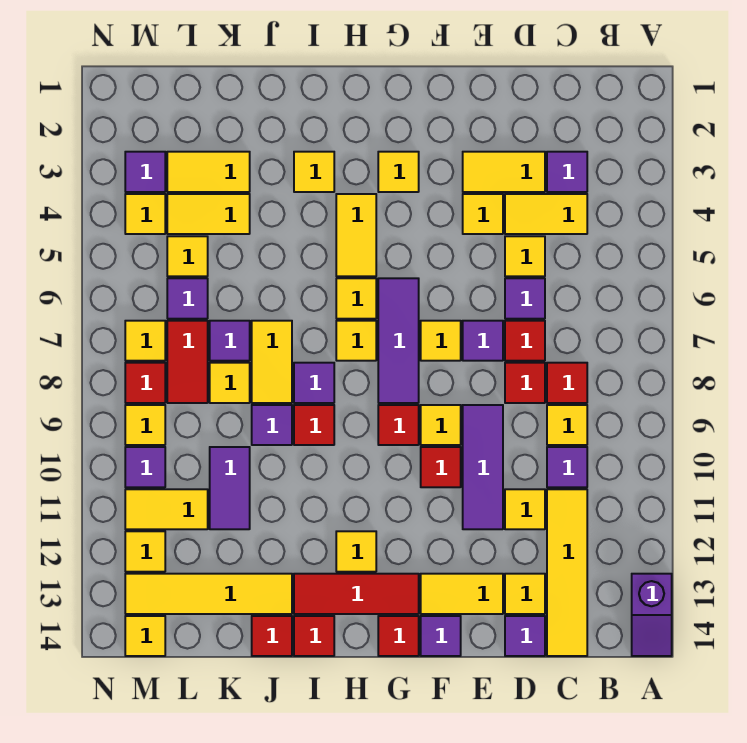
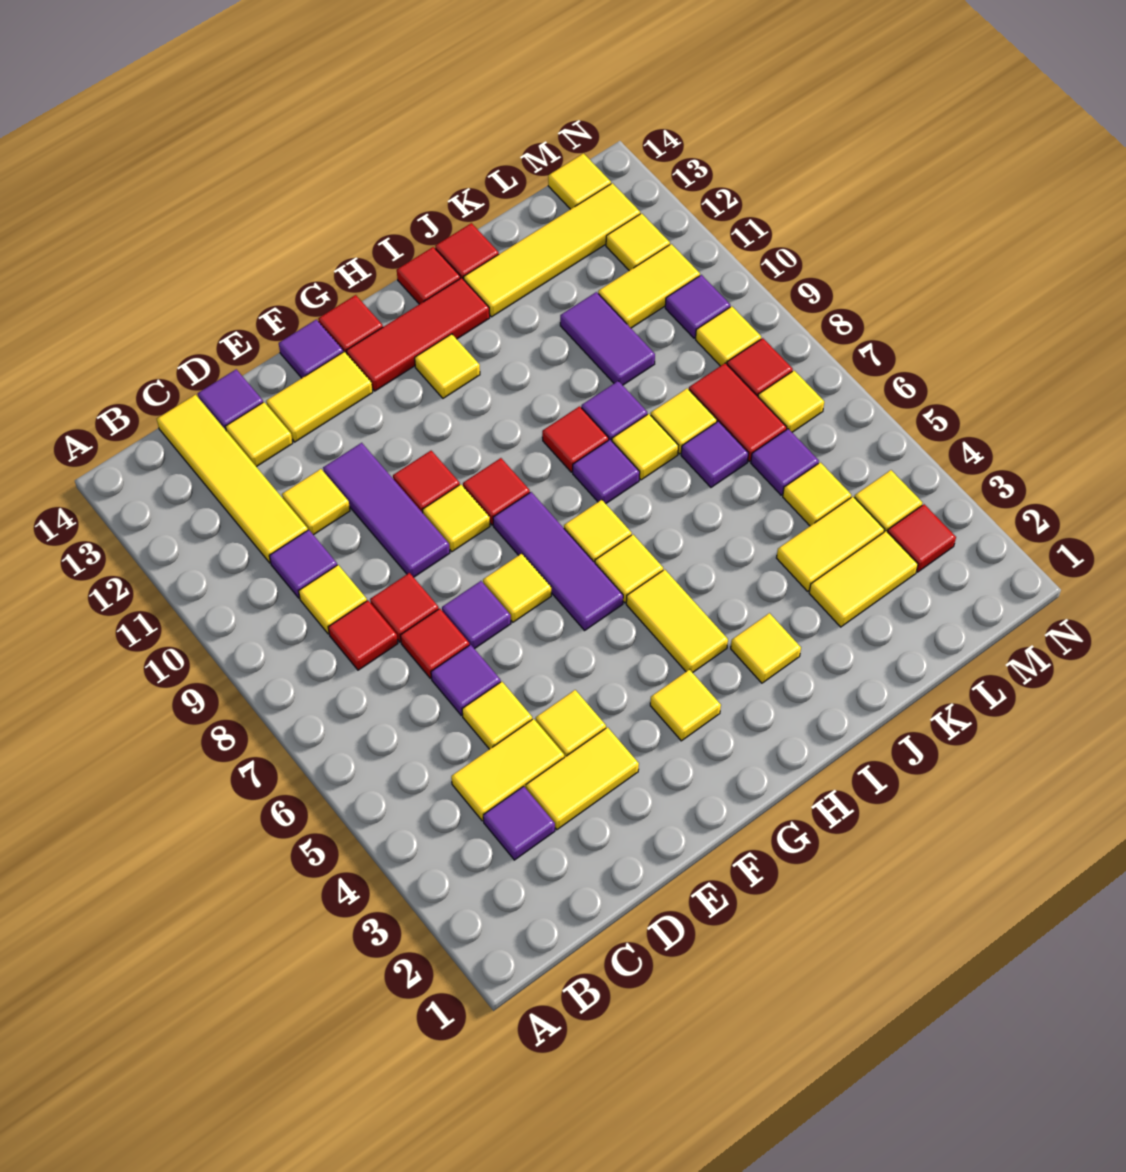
purple slope A13:A14 level 1 top 13 -> none
yellow tile J7:J8 level 1 -> yellow tile J8 level 1
purple tile M3 level 1 -> red tile M3 level 1

